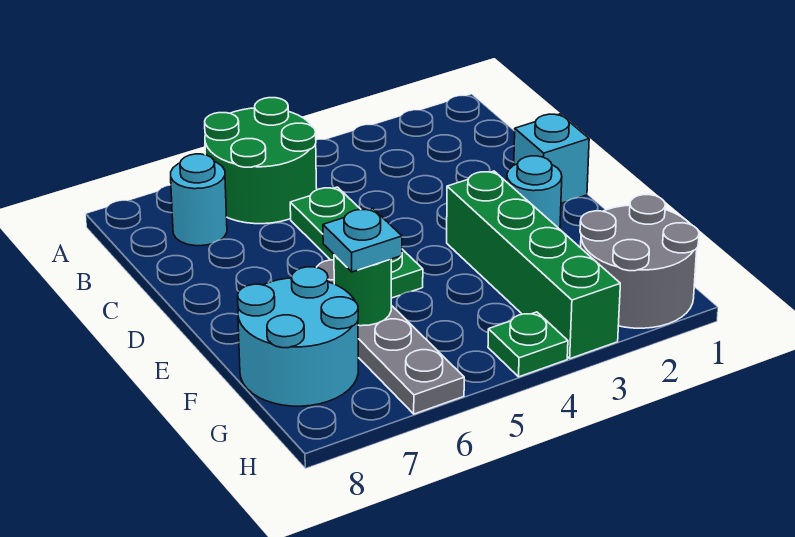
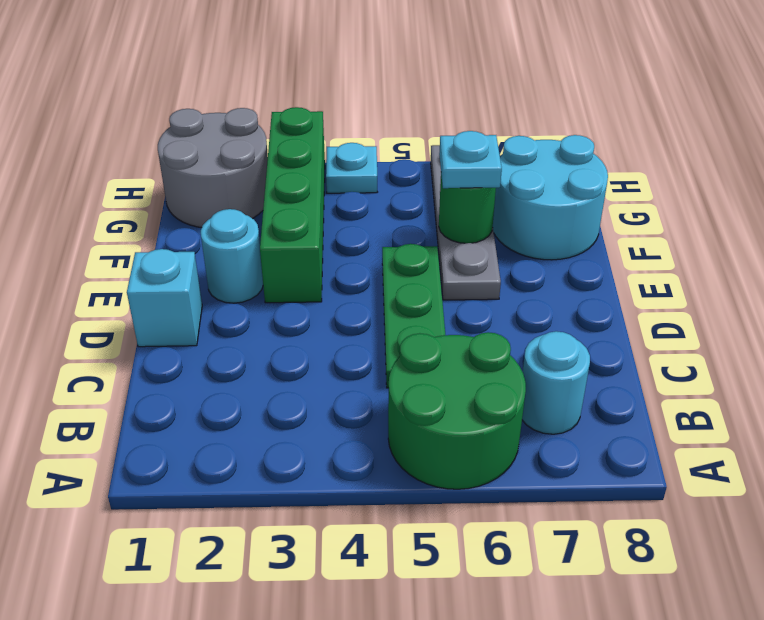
green plate H4 level 1 -> cyan plate H4 level 1

